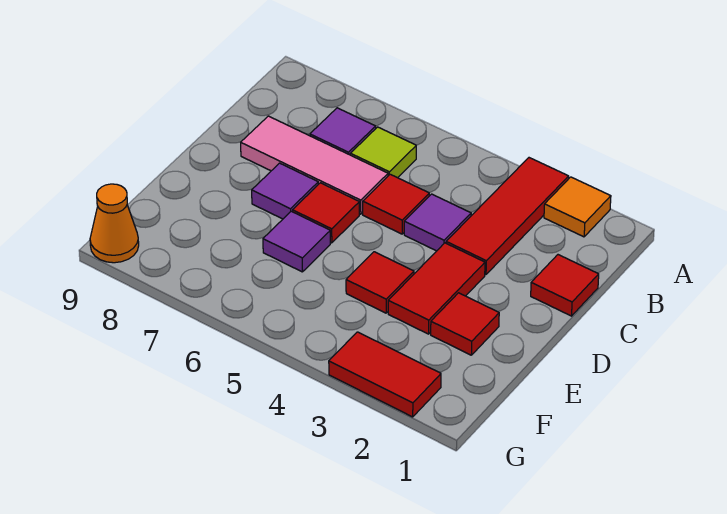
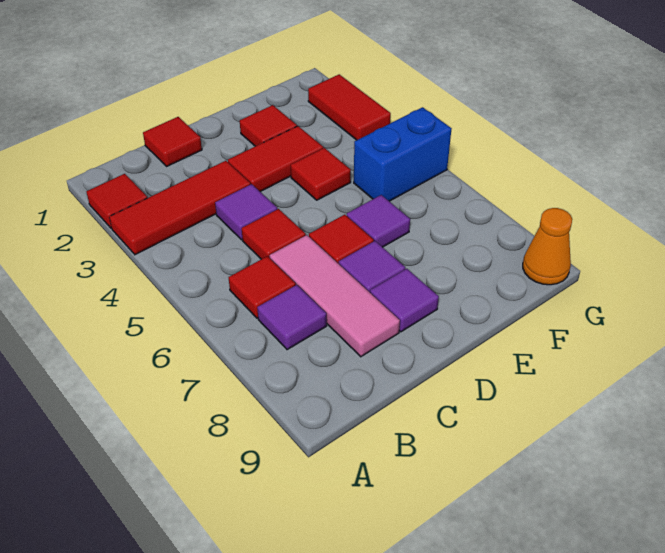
orange tile A2 level 1 -> red tile A2 level 1
lime tile B6 level 1 -> red tile B6 level 1
none -> purple tile D8 level 1
none -> blue brick F5:G5 level 1

